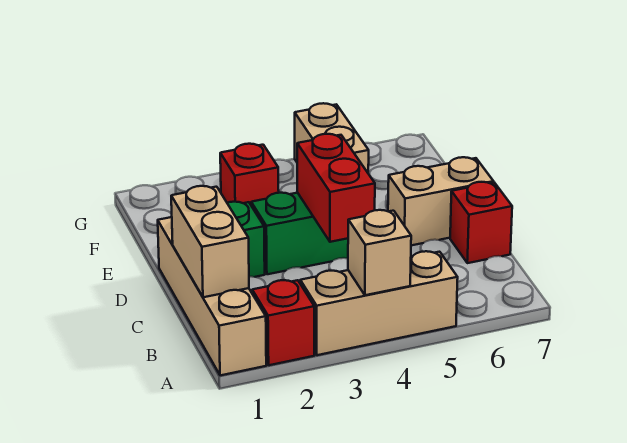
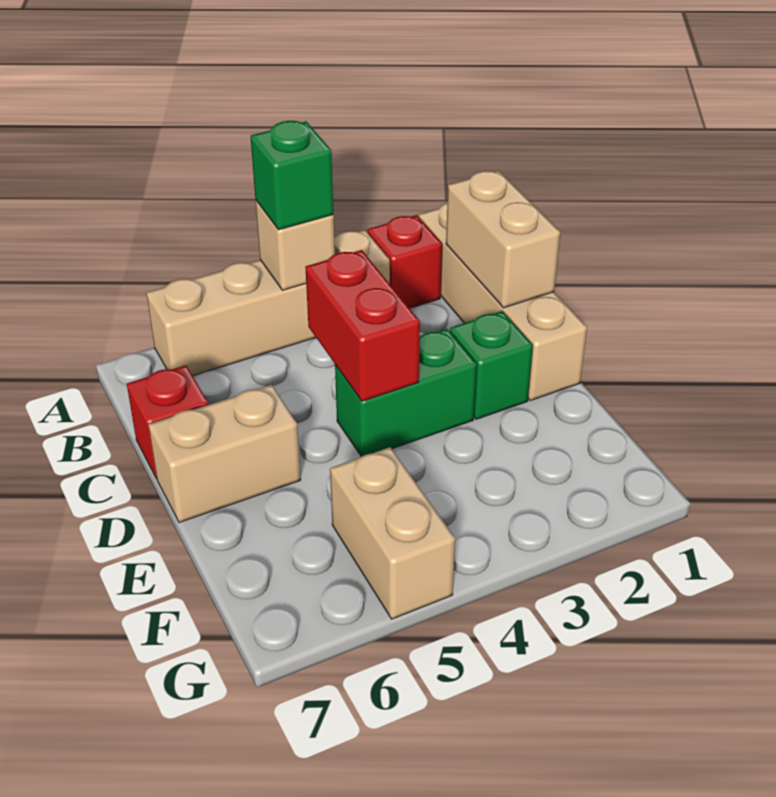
tan brick A3:A5 level 1 -> tan brick A3:A6 level 1
none -> green brick A4 level 3
red brick F3 level 1 -> none

